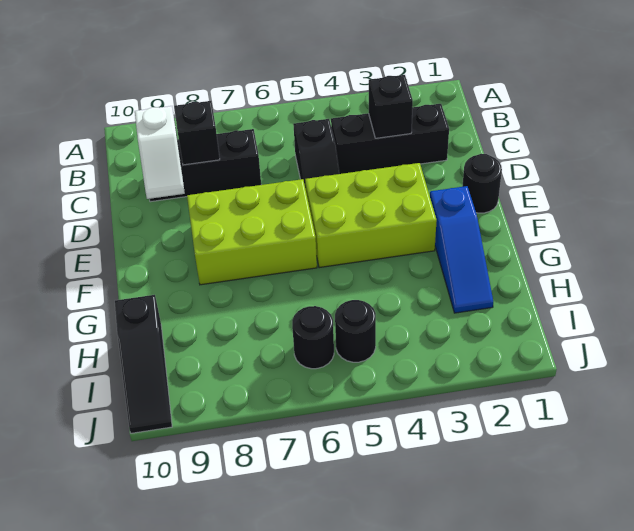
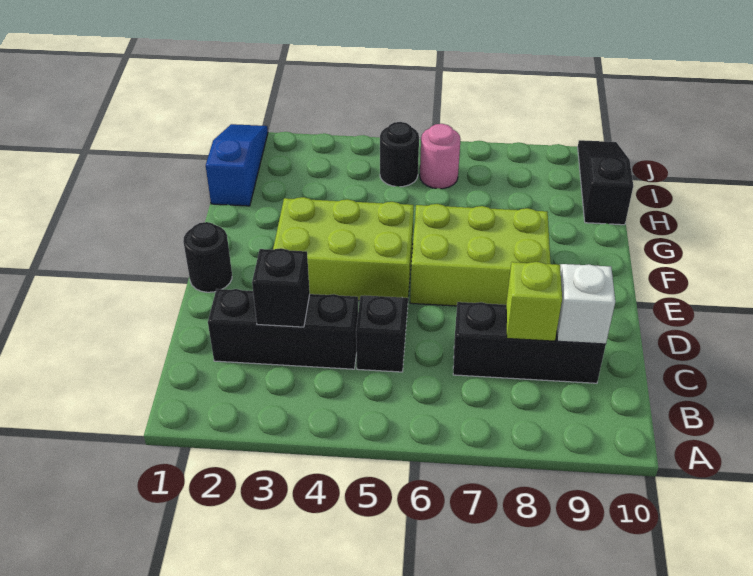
black brick C8 level 2 -> lime brick C8 level 2
blue slope F2:H2 level 1 top F -> blue slope H1:J1 level 1 top H
black round brick I6 level 1 -> pink round brick I6 level 1

